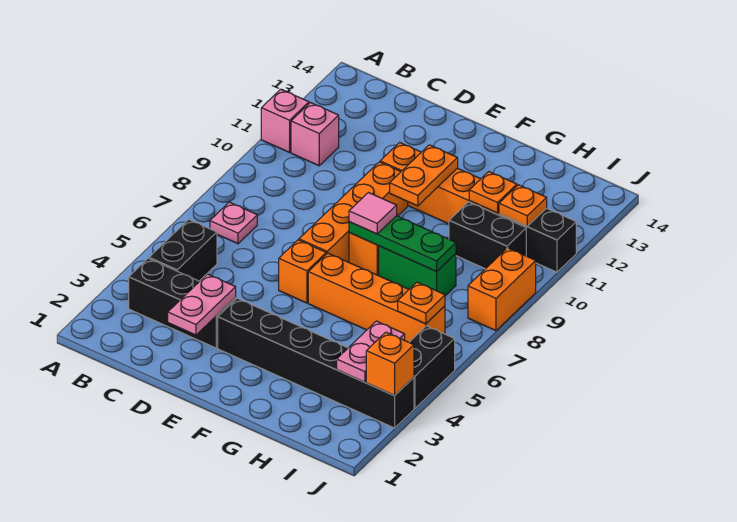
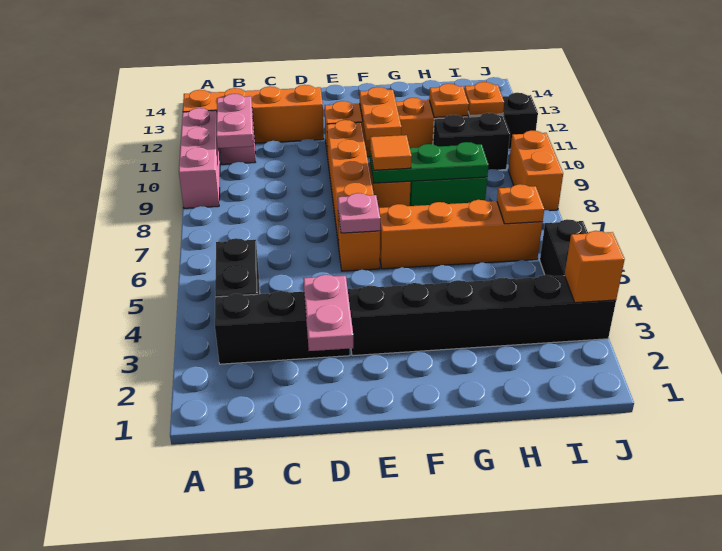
pink brick A11 level 1 -> pink brick A9:A11 level 1
none -> orange brick A12:D12 level 1
pink plate B7 level 1 -> pink plate E6 level 2
pink tile F8 level 3 -> orange tile F8 level 3
pink plate I3:I4 level 2 -> pink plate B10:B11 level 2

